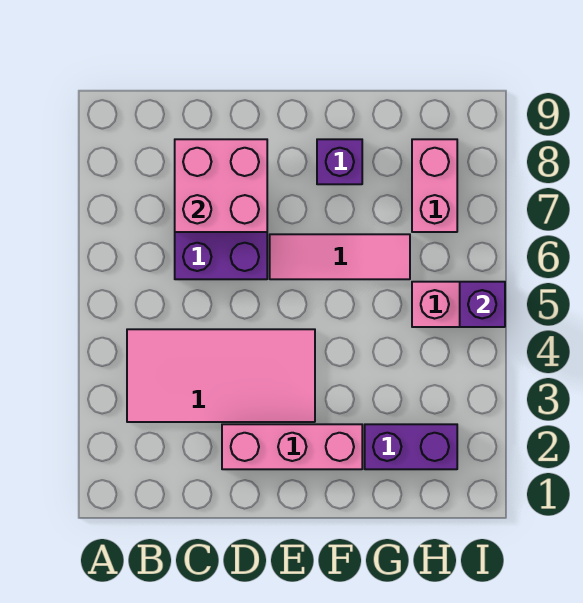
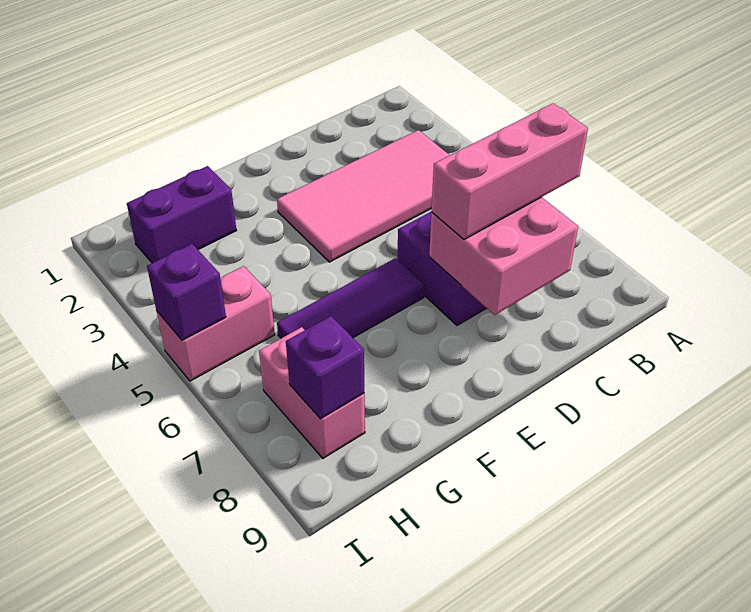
pink brick D2:F2 level 1 -> pink brick B7:D7 level 3
pink tile E6:G6 level 1 -> purple tile E6:G6 level 1
purple brick F8 level 1 -> purple brick H8 level 2

